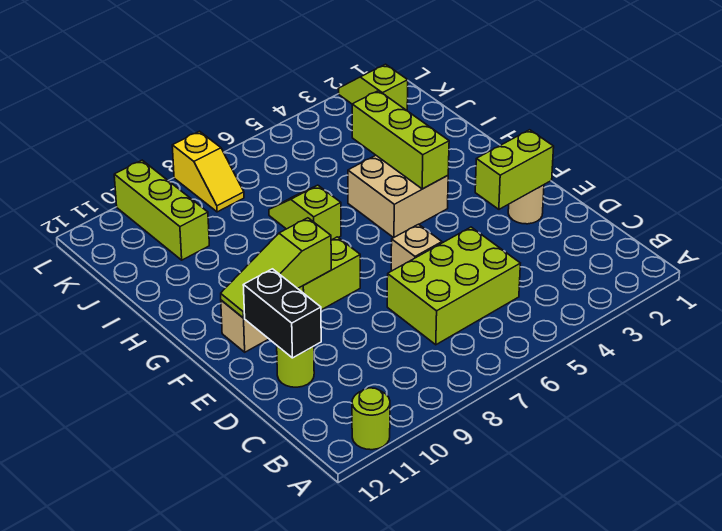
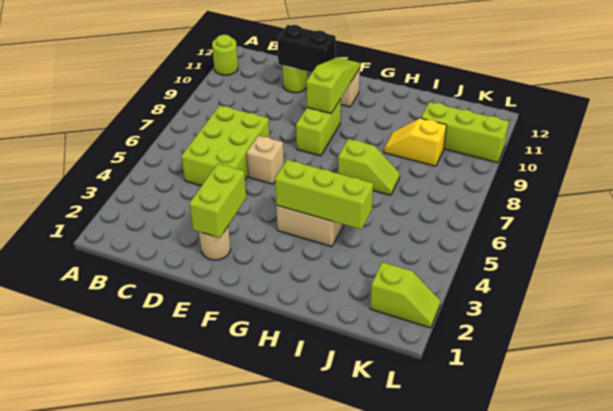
yellow slope K8:L8 level 1 top L -> yellow slope I9:J9 level 1 top J

